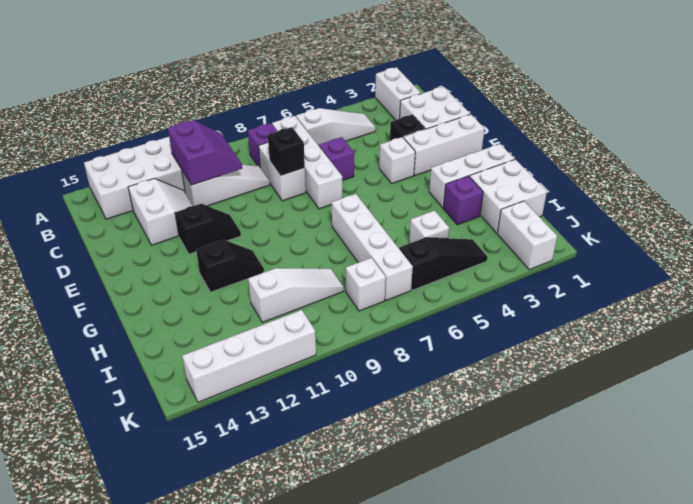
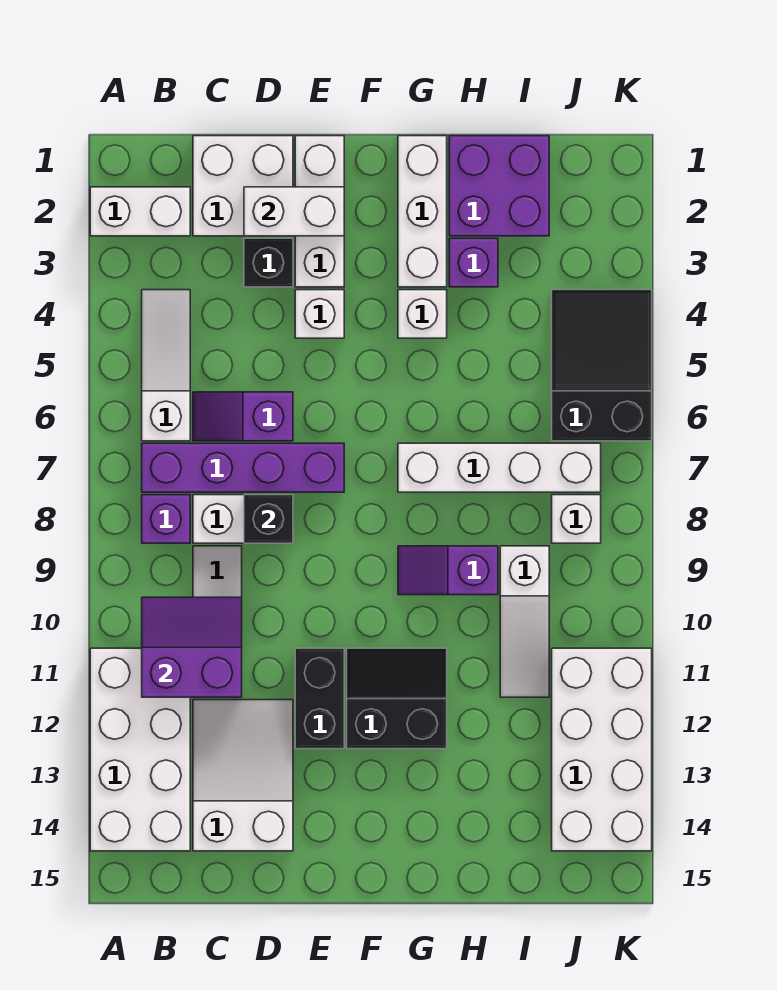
white brick B7:E7 level 1 -> purple brick B7:E7 level 1
white slope C12:D13 level 1 top 13 -> white slope C12:D14 level 1 top 14
black slope E11:E12 level 1 top 12 -> black brick E11:E12 level 1
none -> purple slope G9:H9 level 1 top H
black slope G11:G12 level 1 top 12 -> black slope F11:G12 level 1 top 12
white brick H1:I2 level 1 -> purple brick H1:I2 level 1
white brick I5 level 1 -> white brick G4 level 1
white slope I9:I11 level 1 top 11 -> white slope I9:I11 level 1 top 9
white brick J2:K2 level 1 -> white brick D2:E2 level 2
black slope J4:J6 level 1 top 6 -> black slope J4:K6 level 1 top 6
white brick K11:K14 level 1 -> white brick J11:K14 level 1

